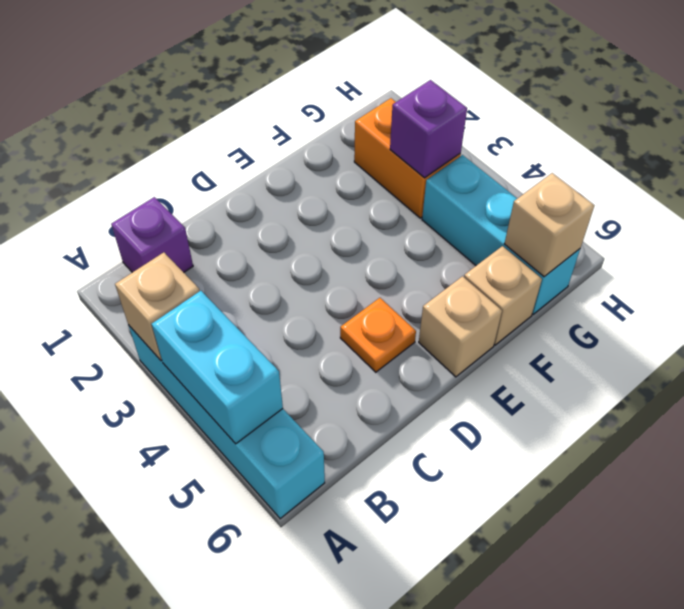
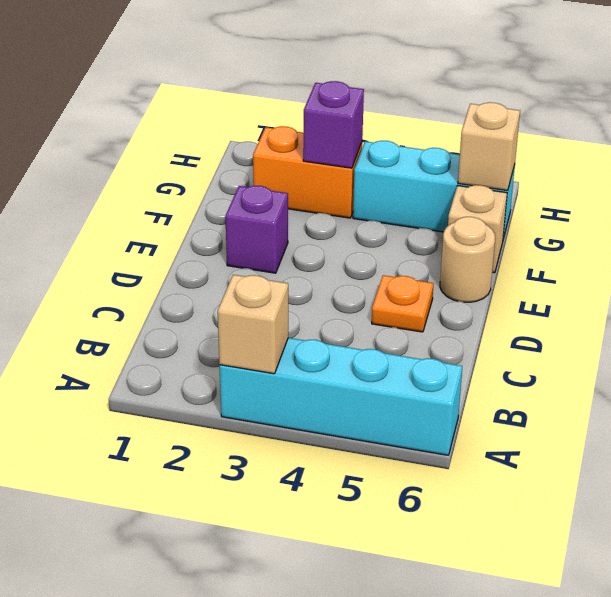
cyan brick A4:A5 level 2 -> none
purple brick B1 level 1 -> purple brick E2 level 1
tan brick E6 level 1 -> tan round brick E6 level 1

